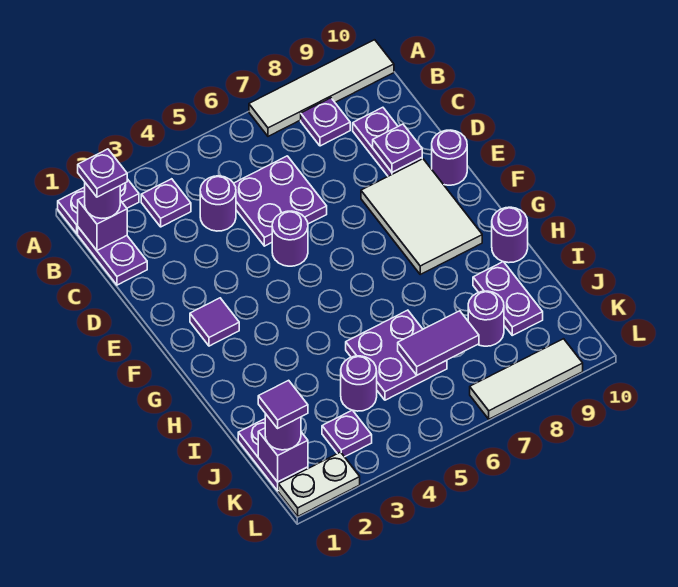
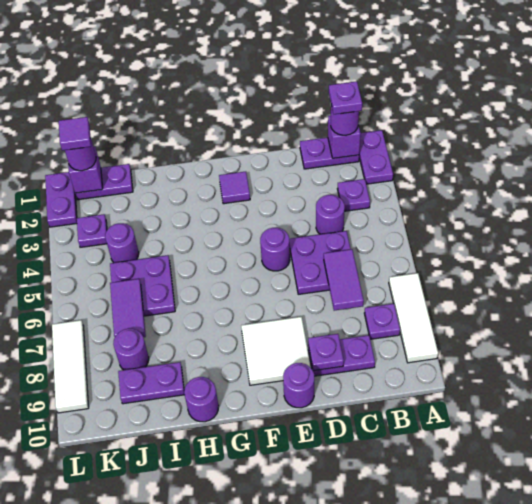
white tile A7:A10 level 1 -> white tile A7:A9 level 1
none -> purple tile C6:C7 level 2
white tile E8:G9 level 1 -> white tile E8:F9 level 1
white plate L1:L2 level 1 -> purple plate L1:L2 level 1

